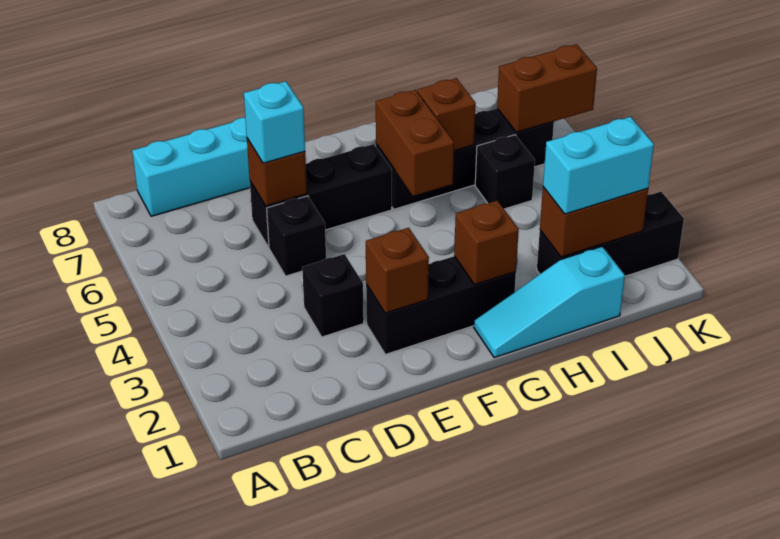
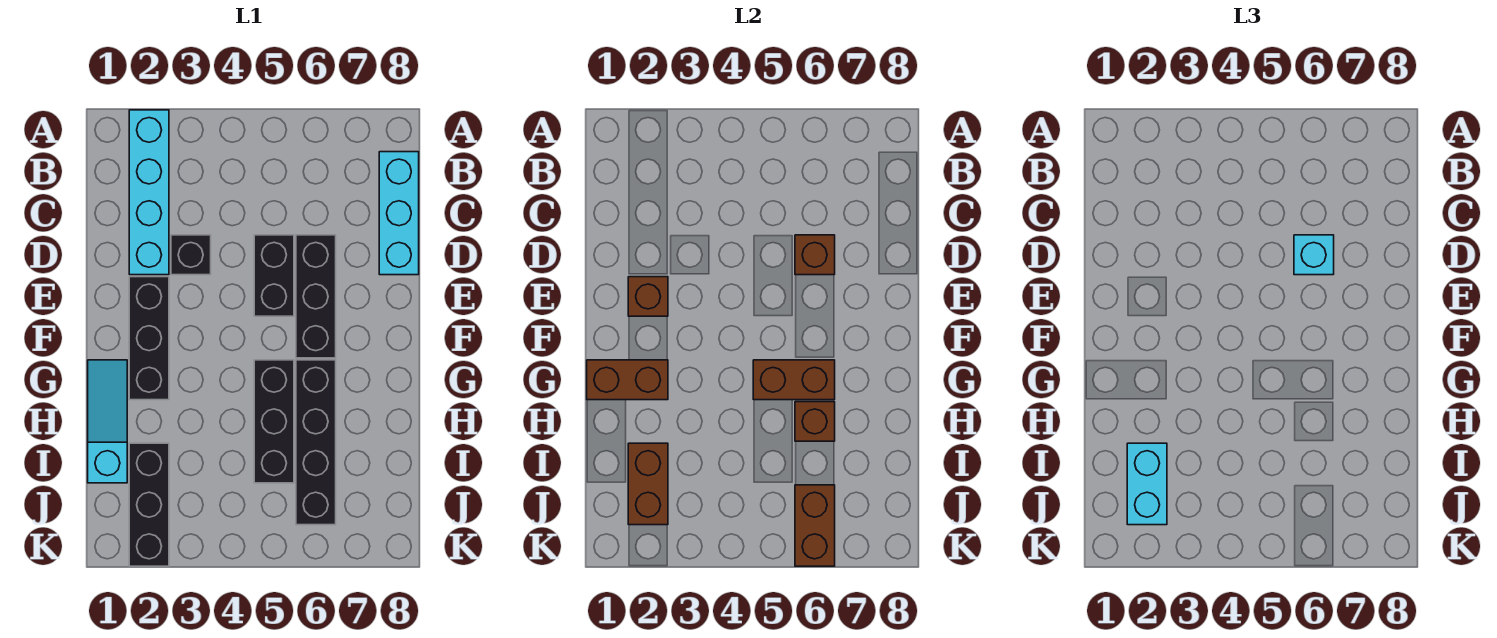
none -> cyan brick A2:D2 level 1
black brick D5 level 1 -> black brick D5:E5 level 1
brown brick G2 level 2 -> brown brick G1:G2 level 2
black brick I5 level 1 -> black brick G5:I5 level 1

